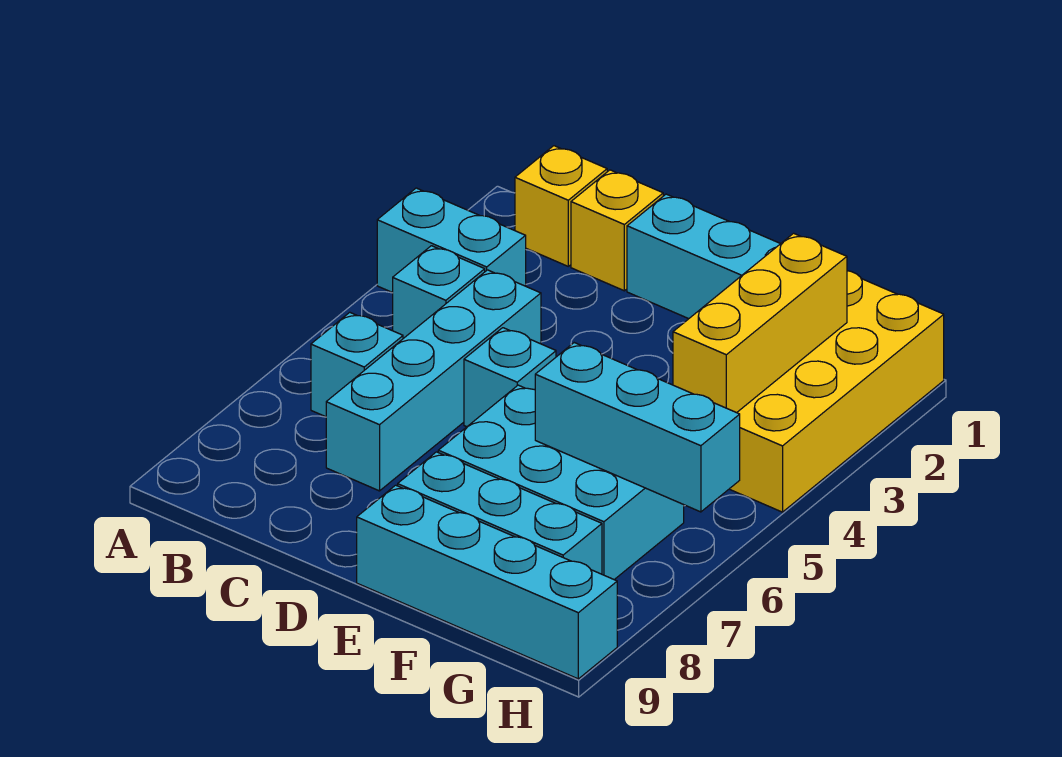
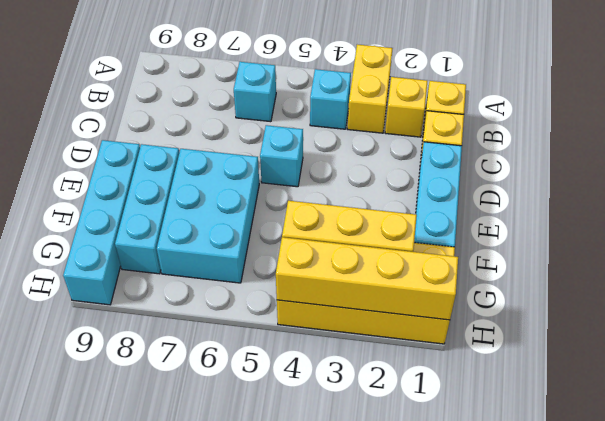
cyan brick A3:B3 level 1 -> yellow brick A3:B3 level 1
none -> yellow brick B2 level 1
cyan brick C4:C7 level 1 -> none
cyan brick F6:H6 level 2 -> none
none -> yellow brick H1:H4 level 2

